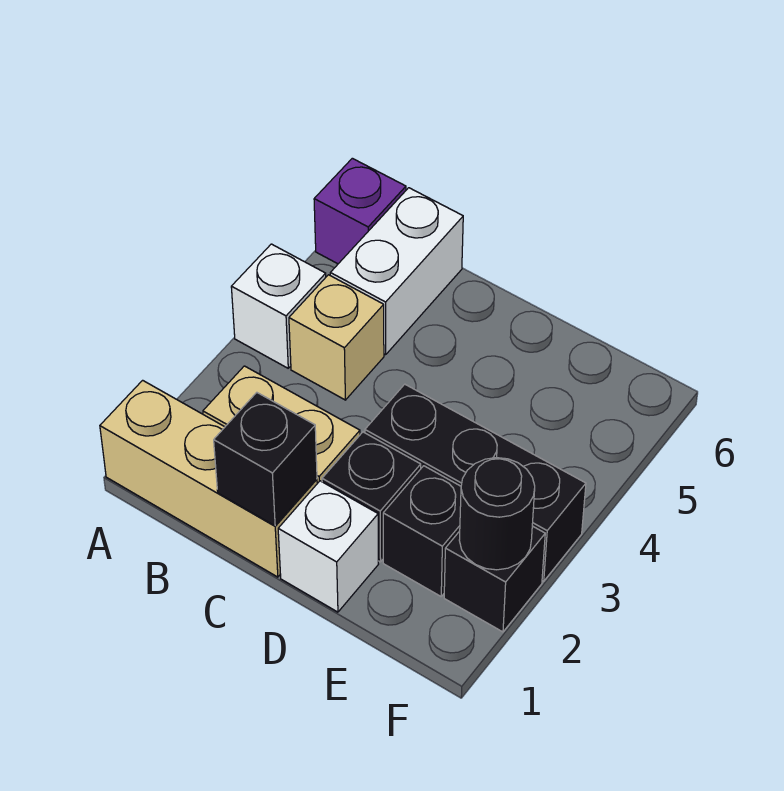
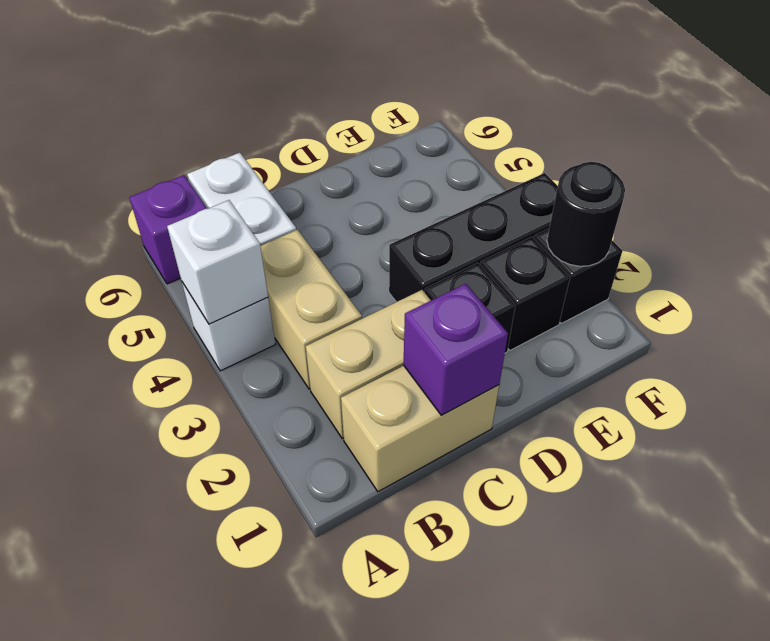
tan brick A1:C1 level 1 -> tan brick B1:C1 level 1
tan brick B4 level 1 -> tan brick B3:B4 level 1
black brick C1 level 2 -> purple brick C1 level 2
white brick D1 level 1 -> white brick A4 level 2

